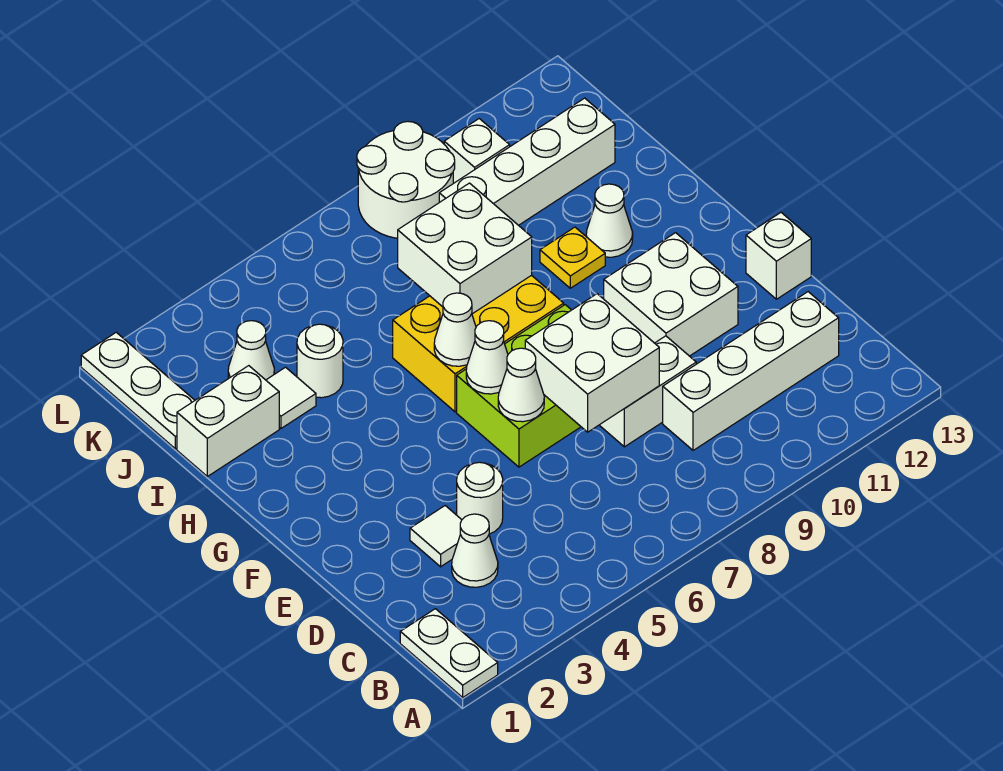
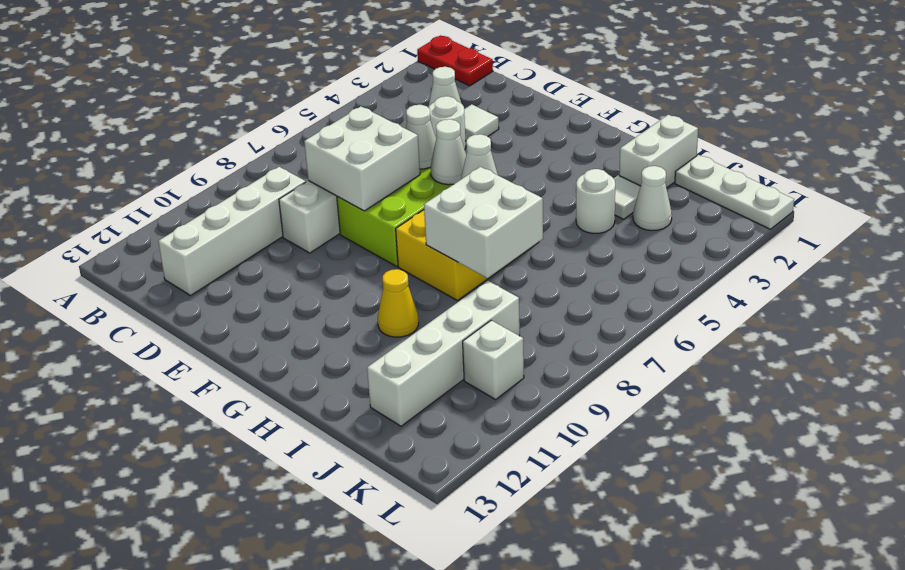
white plate A1:B1 level 1 -> red plate A1:B1 level 1
white brick E10:F11 level 1 -> none
white brick E13 level 1 -> none
yellow plate H10 level 1 -> yellow cone H10 level 1
white cone H11 level 1 -> none
white round brick K8:L9 level 1 -> none

